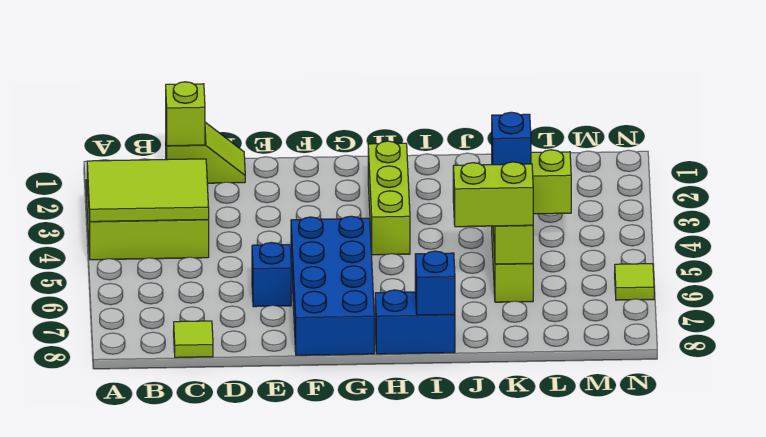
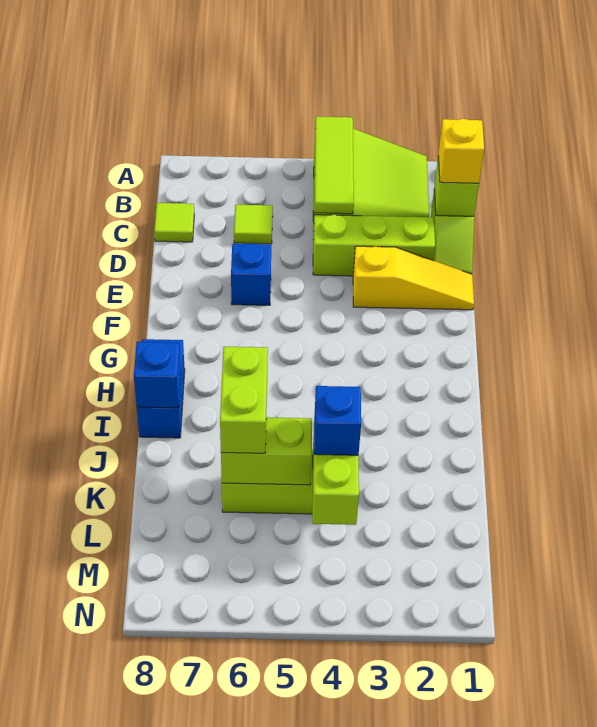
lime tile A3:C4 level 2 -> lime tile A4:C4 level 2
none -> yellow brick C1 level 3
none -> yellow slope E1:E3 level 1 top 3
blue brick F5:G8 level 1 -> none
lime brick H2:H4 level 1 -> lime brick D2:D4 level 1
lime tile N6 level 1 -> lime tile C6 level 1

